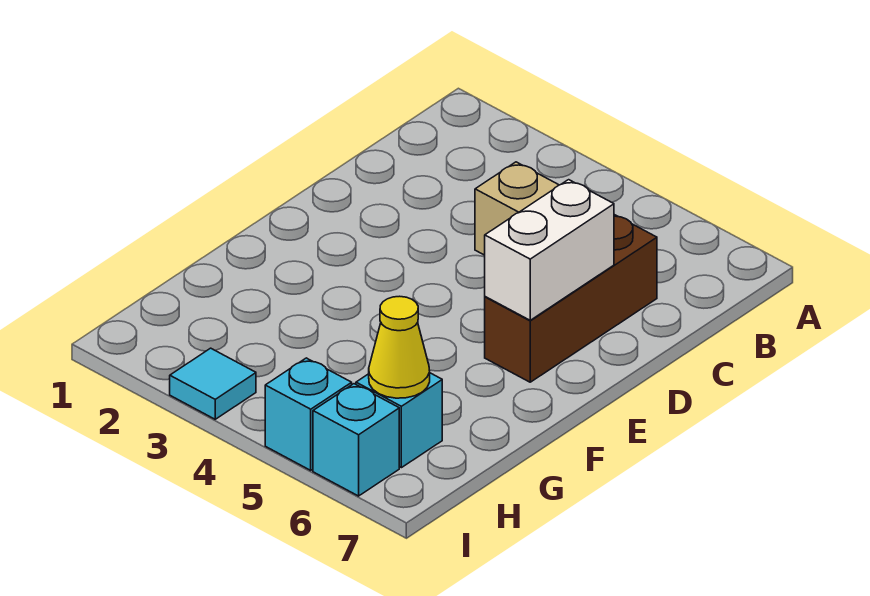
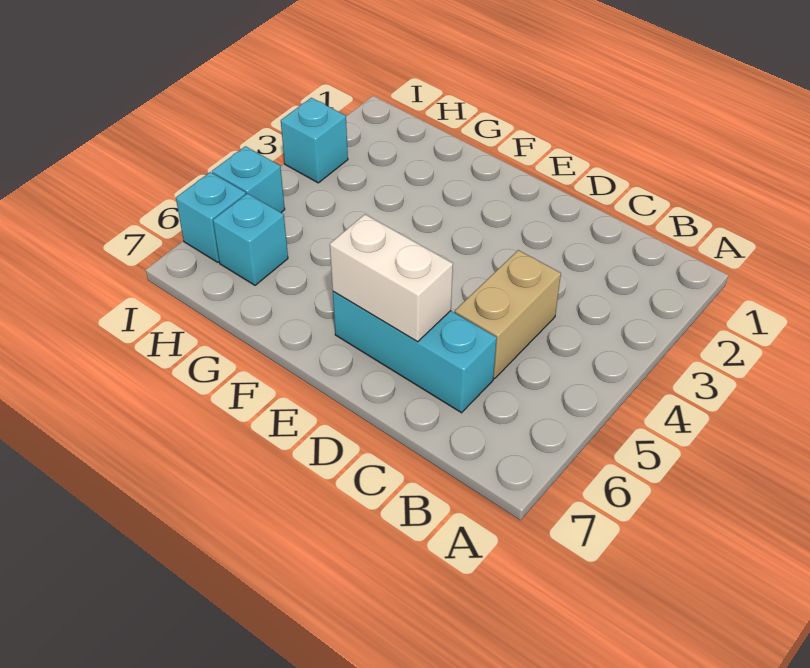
brown brick C6:E6 level 1 -> cyan brick C6:E6 level 1
yellow cone H6 level 2 -> none
cyan tile I3 level 1 -> cyan brick I3 level 1

